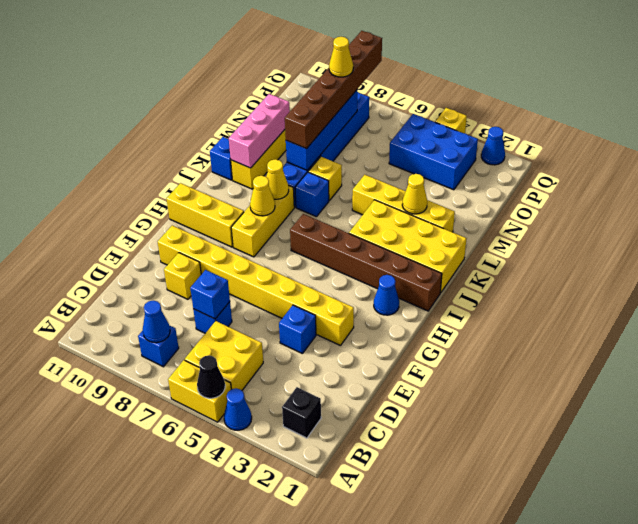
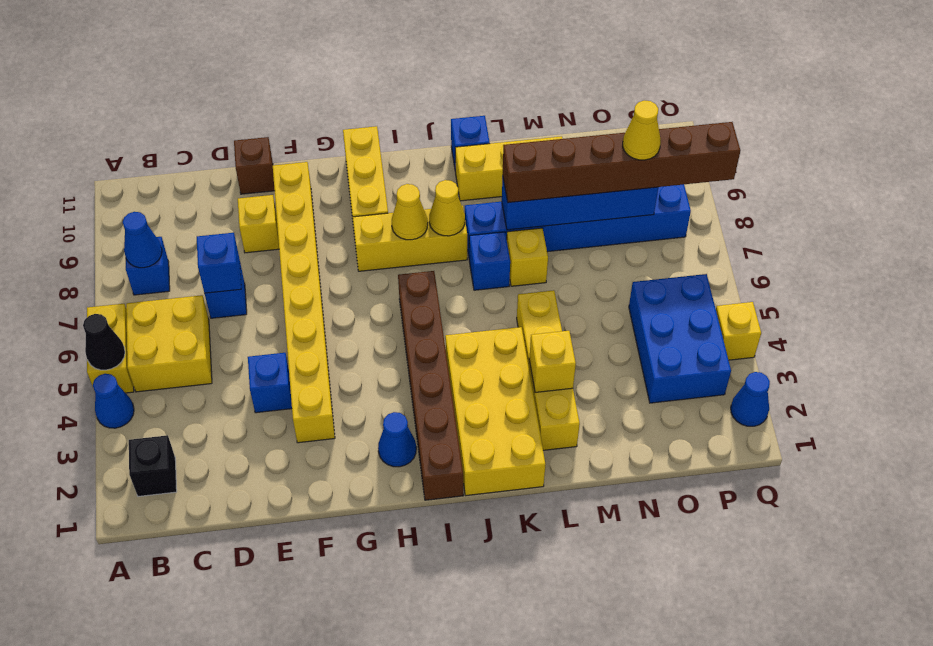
none -> brown brick E11 level 1
pink brick K10:M10 level 2 -> none
yellow cone L3 level 2 -> yellow brick L3 level 2

